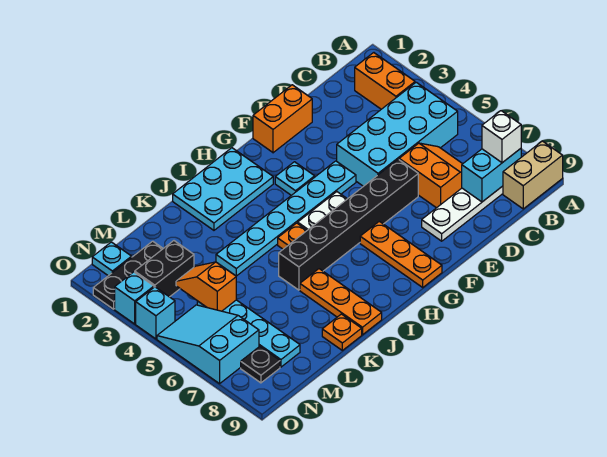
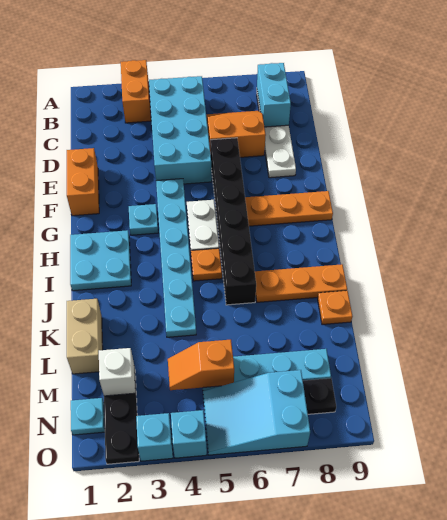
tan brick A9:B9 level 1 -> tan brick K1:L1 level 1
orange brick B2:B3 level 1 -> orange brick A3:B3 level 1
white brick B8 level 3 -> white brick M2 level 2
cyan plate H1:J2 level 1 -> cyan plate H1:I2 level 1
black brick M3:N3 level 1 -> none

